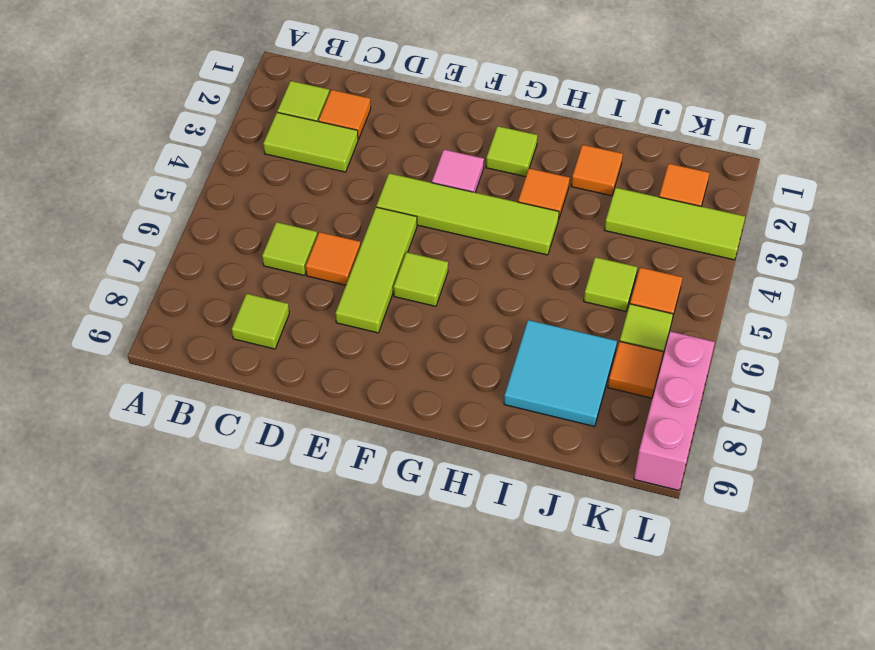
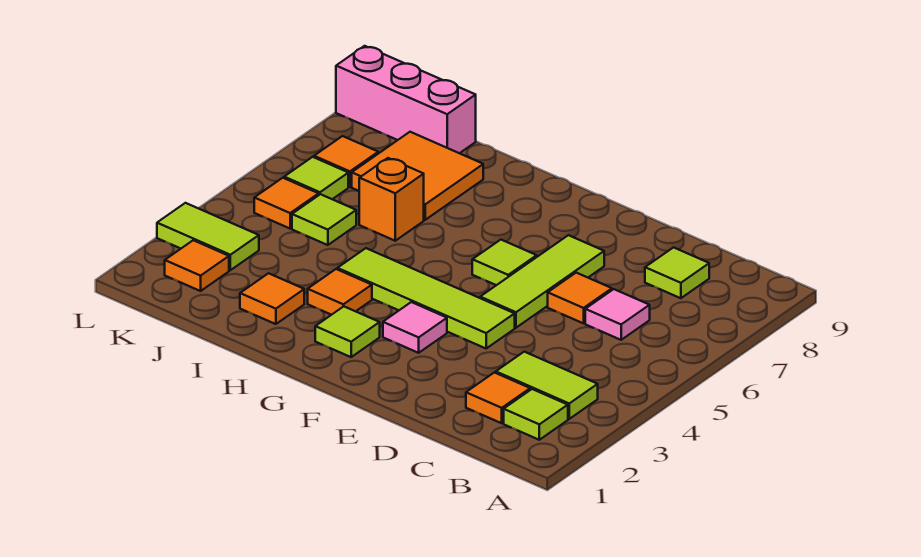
lime tile C6 level 1 -> pink tile C6 level 1
none -> orange brick I6 level 1
cyan tile I7:J8 level 1 -> orange tile I7:J8 level 1
lime tile J3:L3 level 1 -> lime tile K3:L3 level 1
pink brick L7:L9 level 1 -> pink brick J9:L9 level 1

